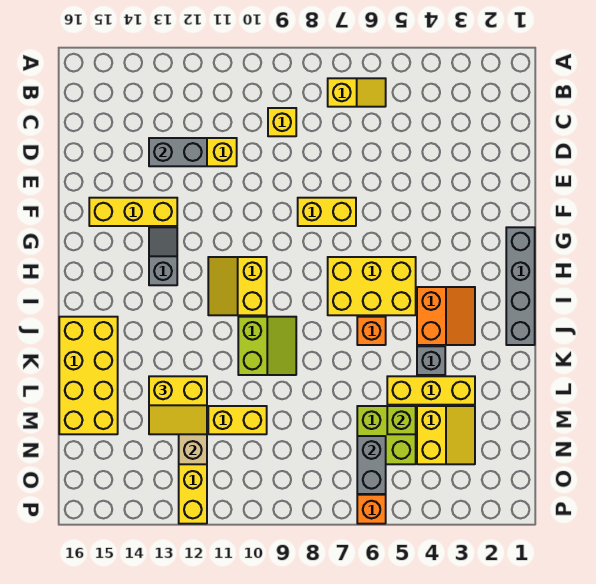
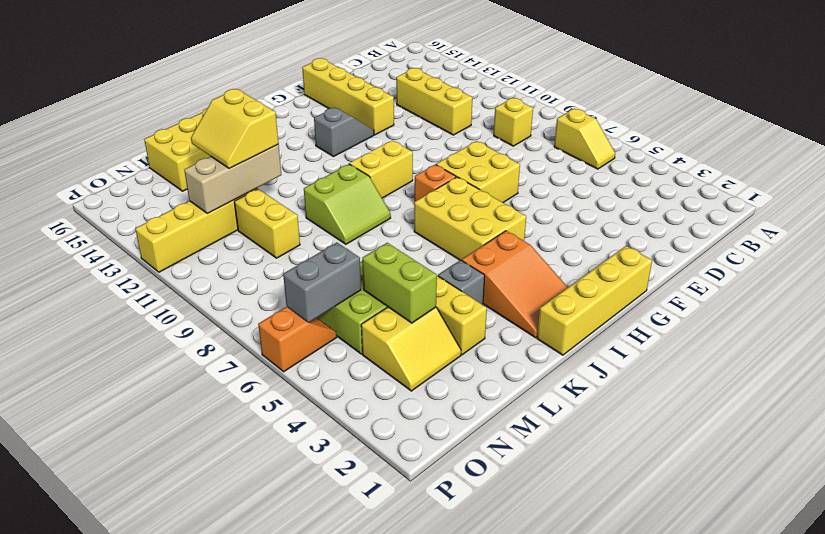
grey brick D12:D13 level 2 -> none
yellow brick F7:F8 level 1 -> yellow brick F7:G8 level 1
yellow brick F13:F15 level 1 -> yellow brick F13:F16 level 1
grey brick G1:J1 level 1 -> yellow brick G1:J1 level 1
orange slope I3:J4 level 1 top 4 -> orange slope I2:J4 level 1 top 4
orange brick J6 level 1 -> orange brick H8 level 1
lime brick M5 level 2 -> lime brick M4:M5 level 2

